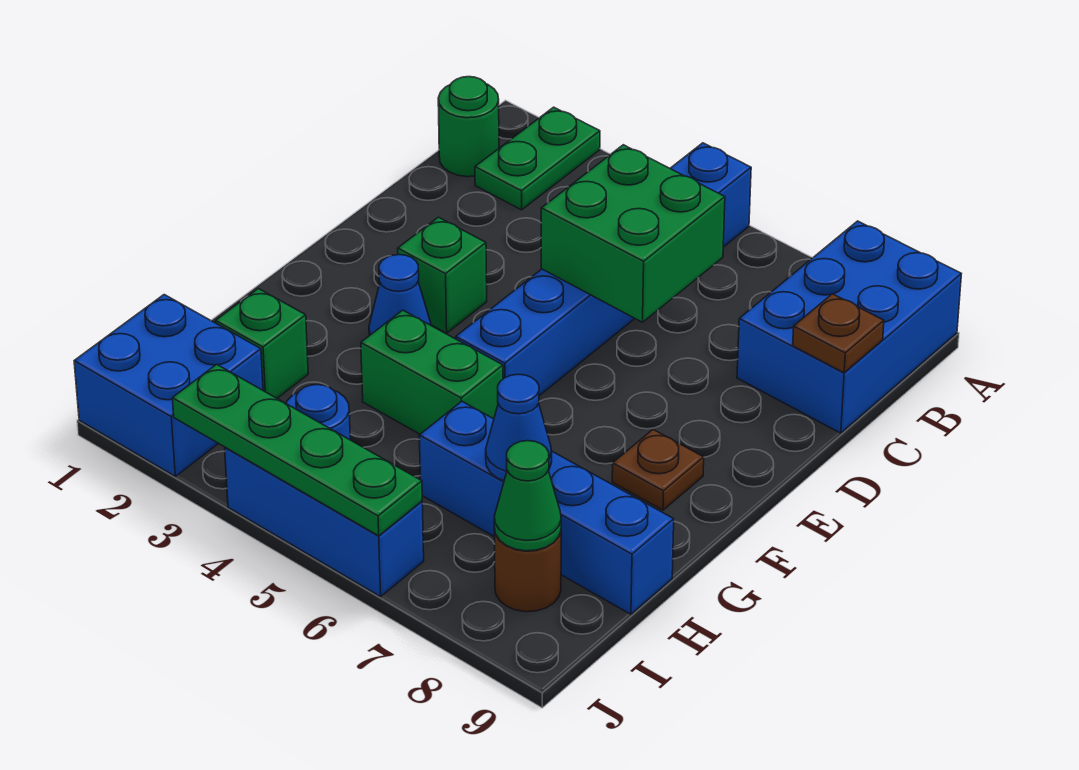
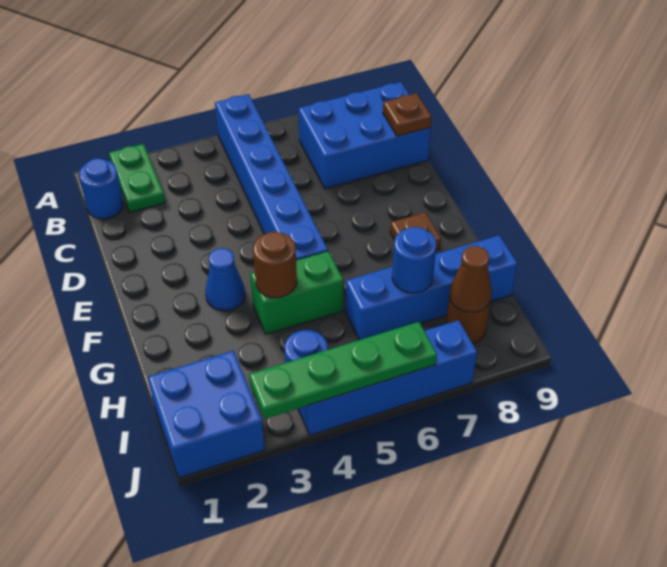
blue brick A8:C9 level 1 -> blue brick B7:C9 level 1
green round brick B1 level 1 -> blue round brick B1 level 1
green brick C5:D6 level 2 -> none
green brick E3 level 1 -> none
none -> brown round brick G4 level 2
green brick H2 level 1 -> none
blue cone H7 level 2 -> blue round brick H7 level 2
green cone I8 level 2 -> brown cone I8 level 2
blue brick J4:J6 level 1 -> blue brick J4:J7 level 1

